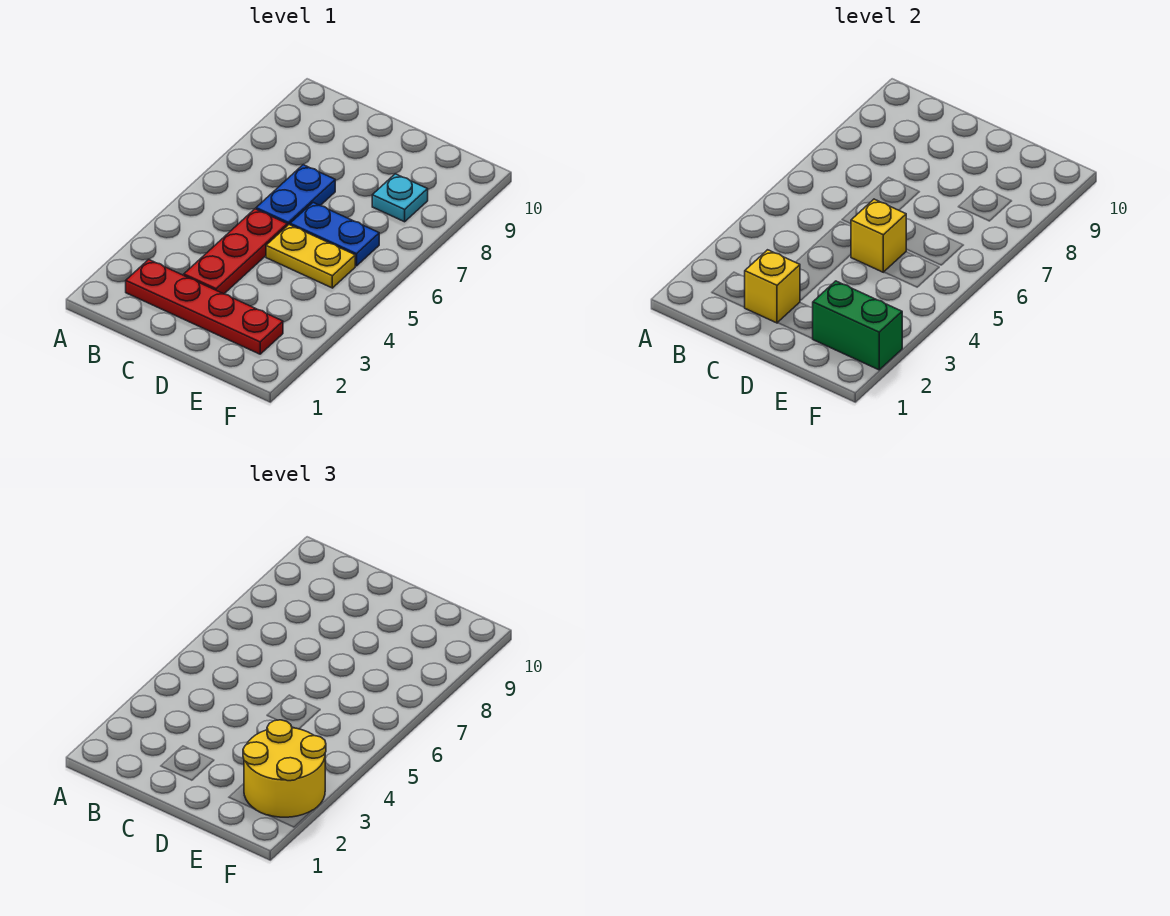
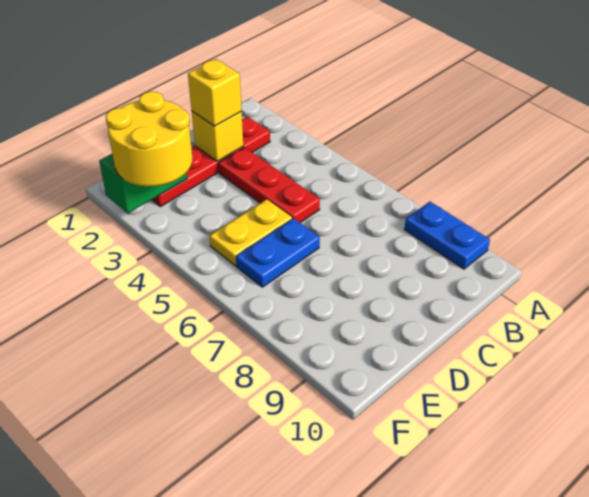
blue plate C6:C7 level 1 -> blue plate A8:A9 level 1
yellow brick D5 level 2 -> yellow brick C2 level 3
cyan plate E8 level 1 -> none

